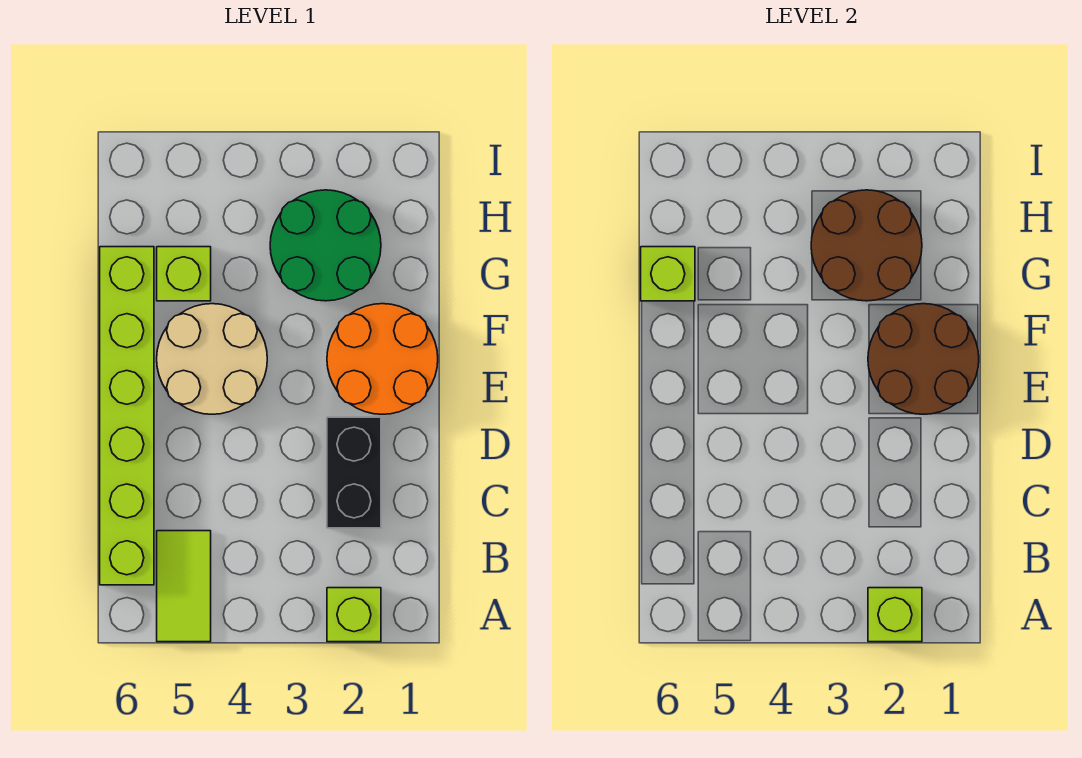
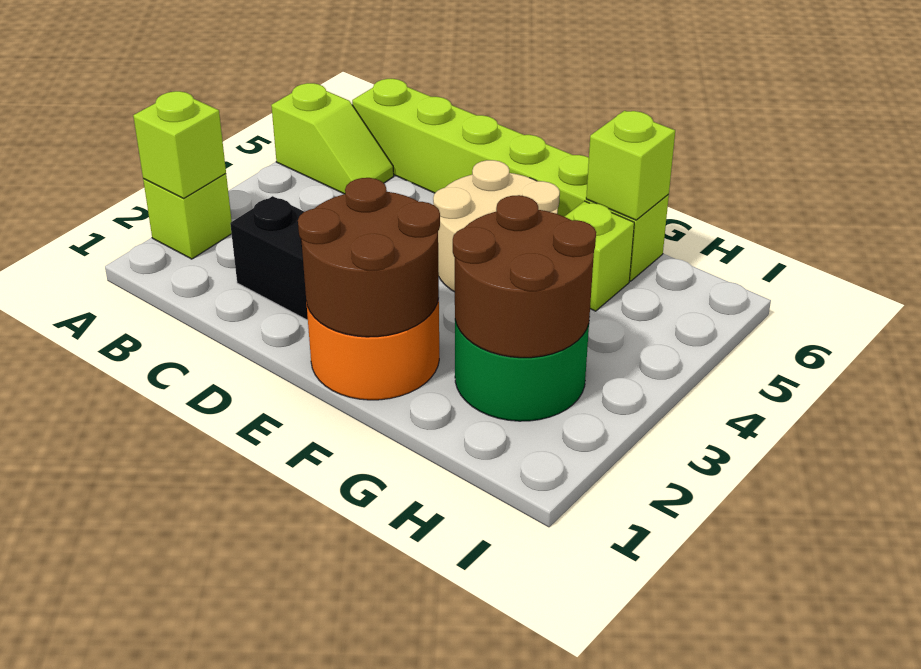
lime tile A5:B5 level 1 -> lime slope A5:B5 level 1 top A

